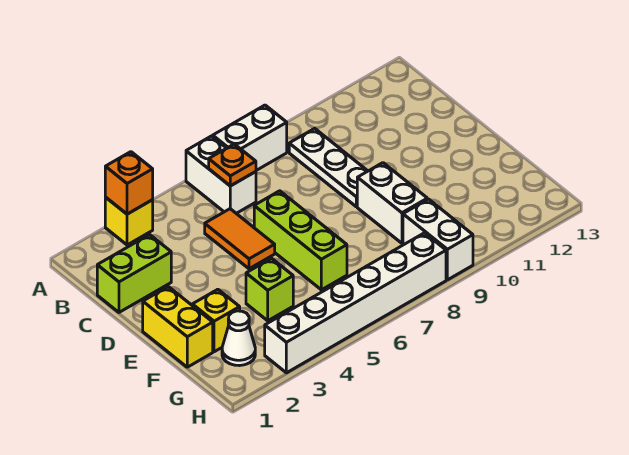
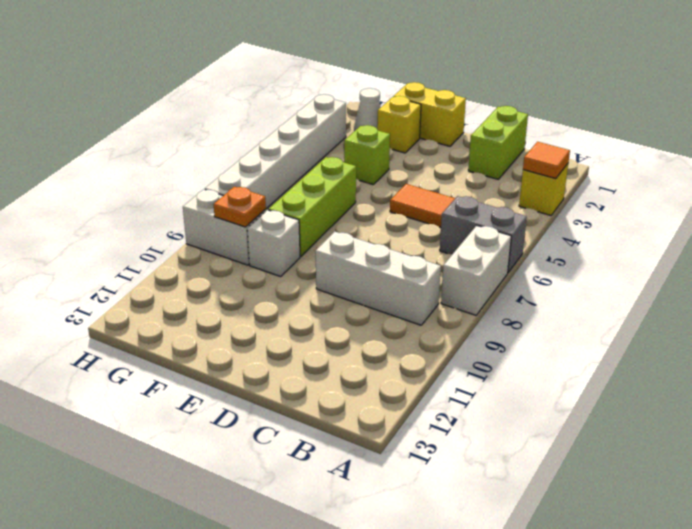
orange brick A3 level 2 -> orange tile A3 level 2
white brick A6:B6 level 1 -> grey brick A6:B6 level 1
orange plate B6 level 2 -> orange plate G9 level 2
white plate B9:D9 level 1 -> white brick B9:D9 level 1
lime brick D6:F6 level 1 -> lime brick F6:F8 level 1
white brick E9:F9 level 1 -> white brick F9 level 1

